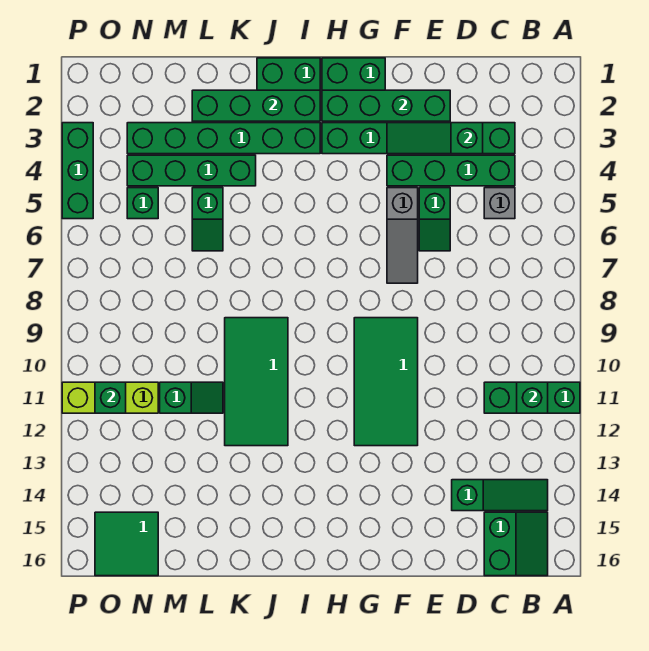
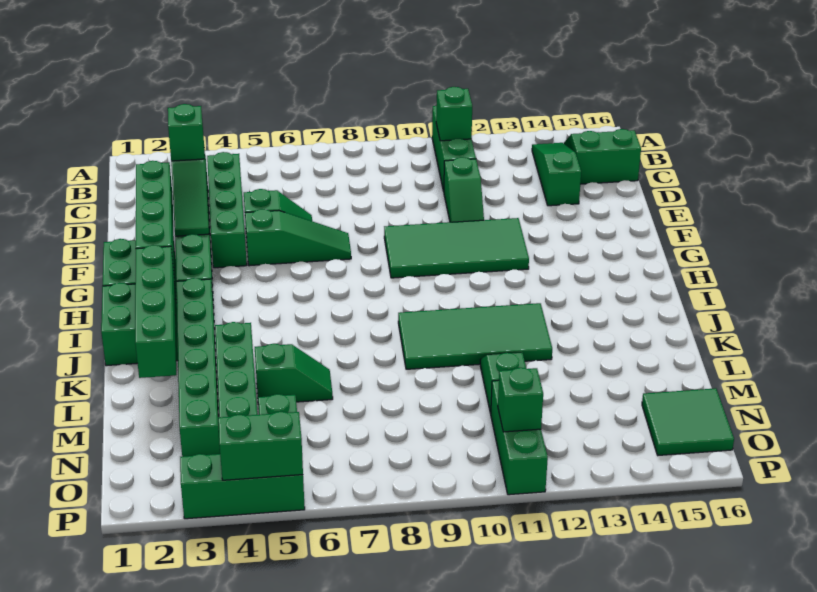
grey brick C5 level 1 -> none
none -> green brick D3 level 3
none -> green slope D11:E11 level 1 top D
grey slope F5:F7 level 1 top 5 -> green slope F5:F7 level 1 top 5
lime brick N11:P11 level 1 -> green brick N11:P11 level 1
none -> green brick P4:P5 level 2

